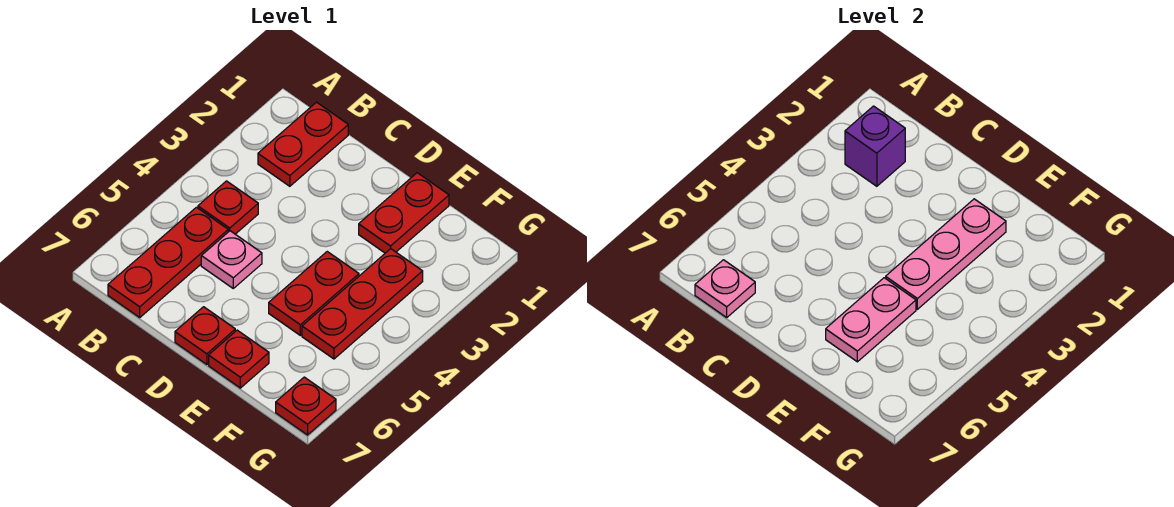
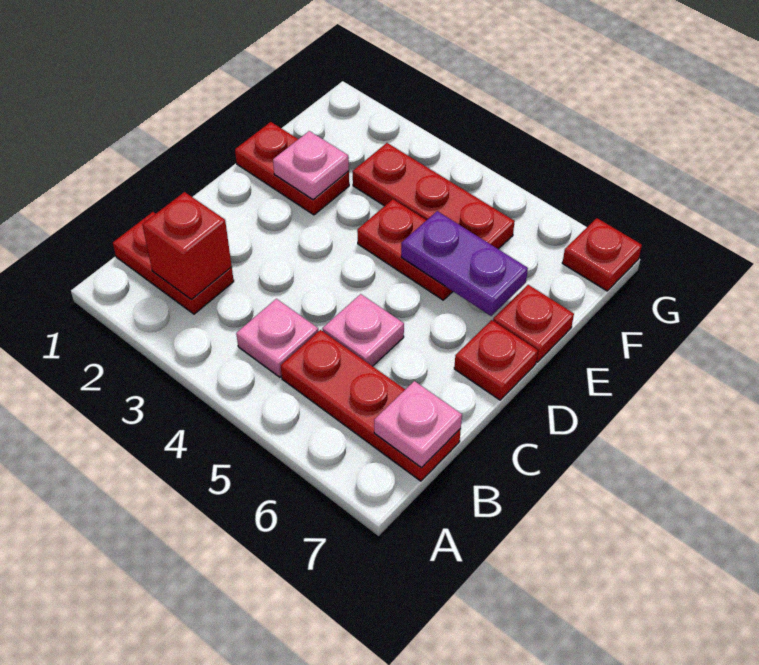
purple brick B2 level 2 -> red brick B2 level 2
red plate B4 level 1 -> pink plate B4 level 1
pink plate E2:E4 level 2 -> pink plate E2 level 2
pink plate E5:E6 level 2 -> purple plate E5:E6 level 2

